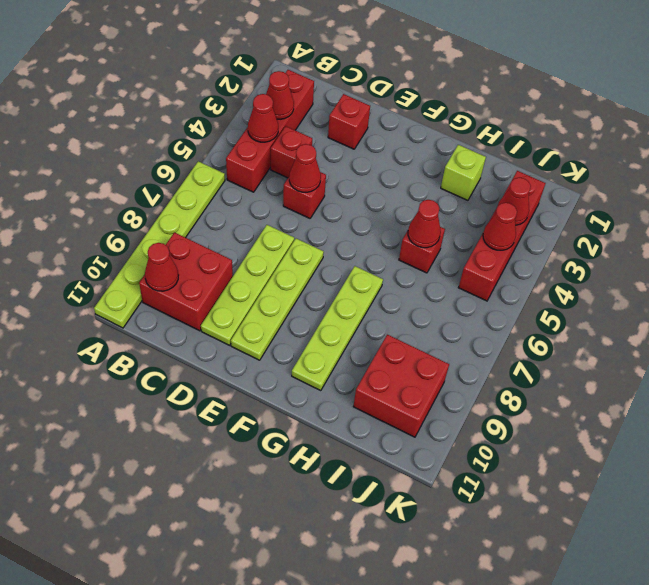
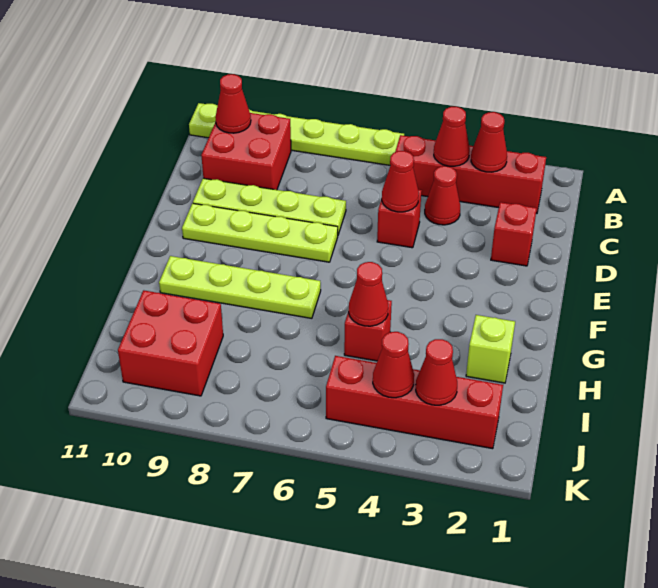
red brick C4 level 1 -> red cone C4 level 1

